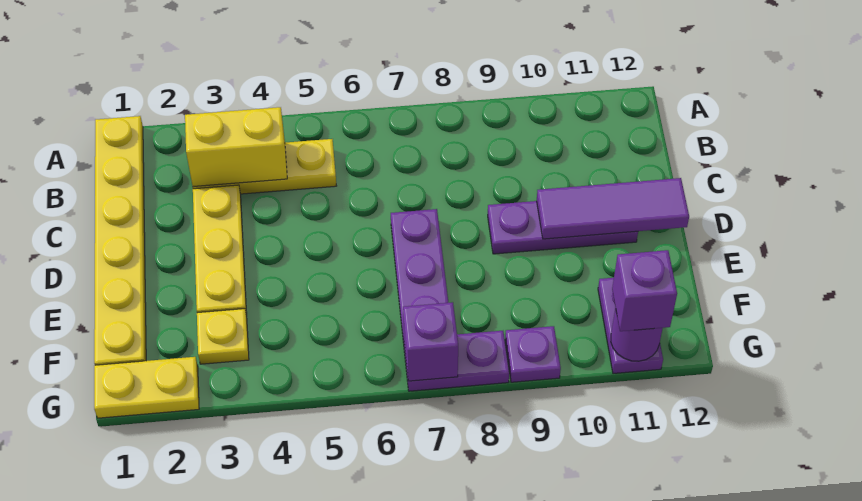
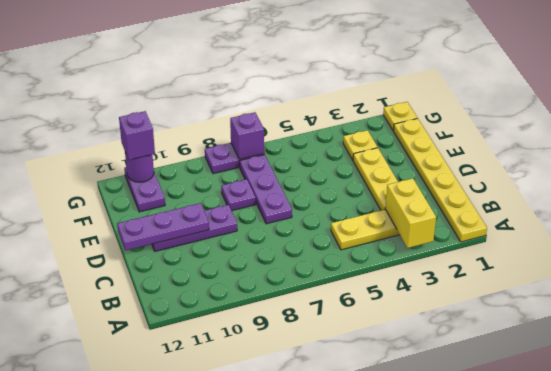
yellow brick B3:B4 level 2 -> yellow brick A3:B3 level 2
purple tile D10:D12 level 2 -> purple plate D10:D12 level 2
yellow plate G1:G2 level 1 -> yellow plate G1 level 1
purple plate G9 level 1 -> purple plate E8 level 1

